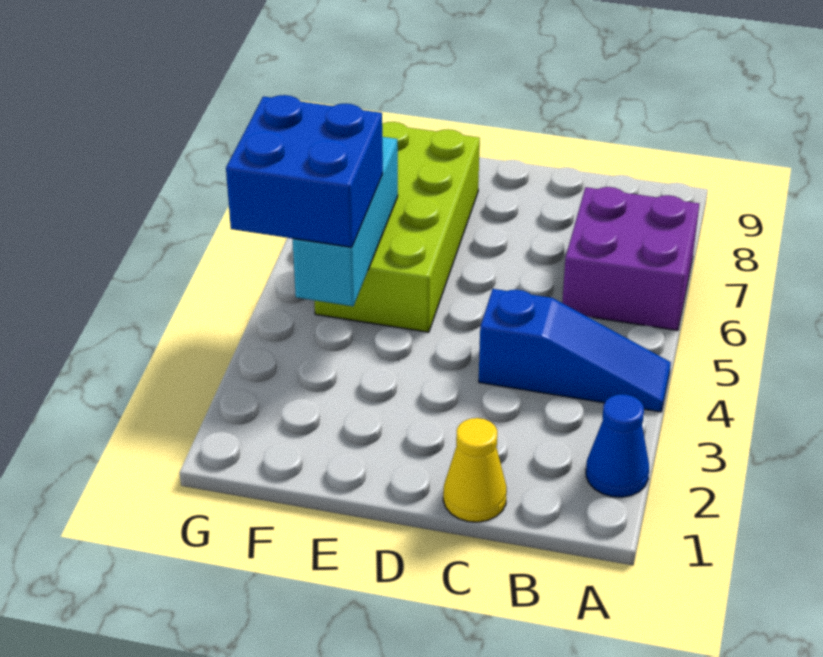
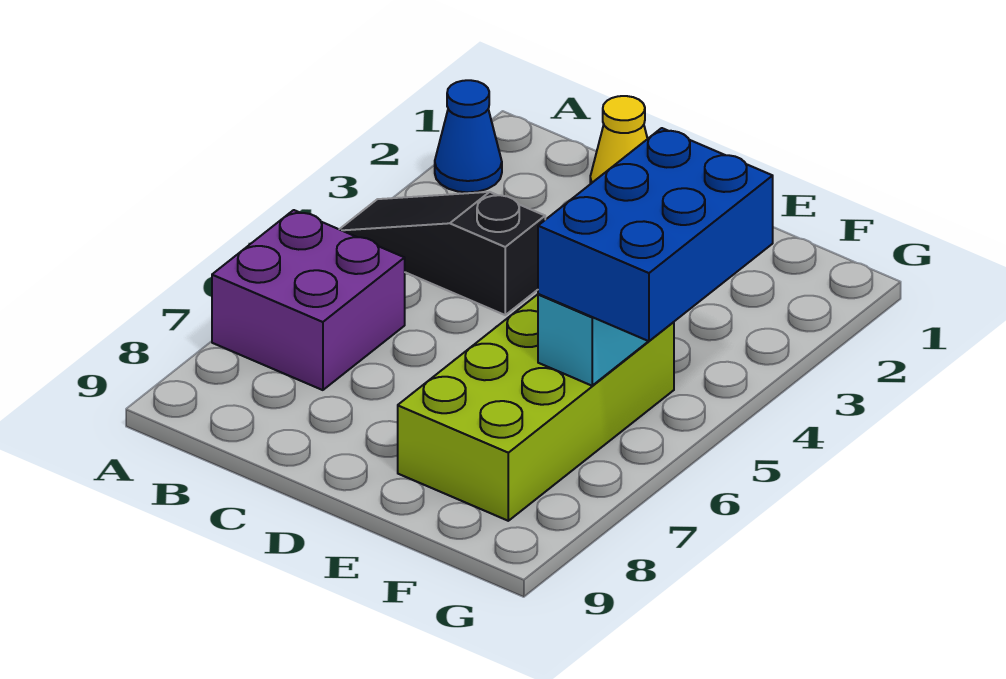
blue slope A4:C4 level 1 top C -> black slope A4:C4 level 1 top C
blue brick F4:G5 level 3 -> blue brick F4:G6 level 3

